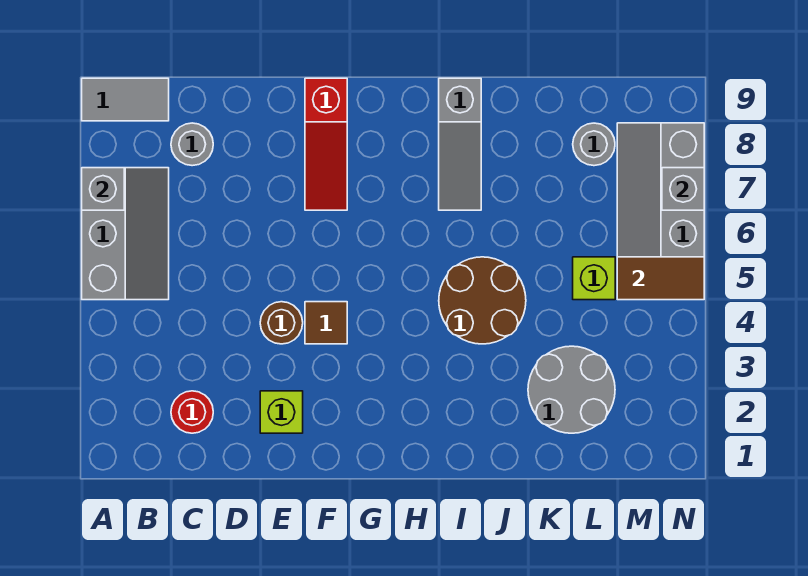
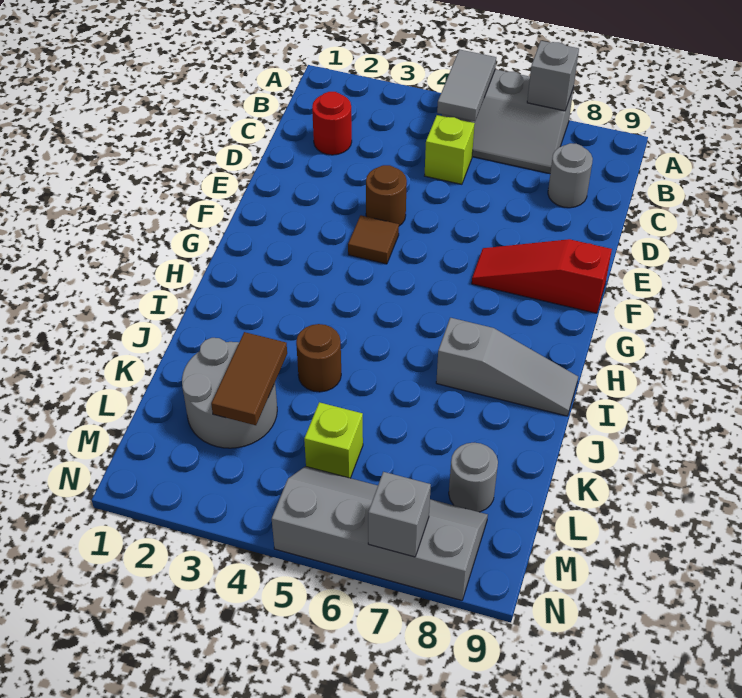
grey tile A9:B9 level 1 -> grey tile A5:B5 level 2
lime brick E2 level 1 -> lime brick C5 level 1
brown round brick I4:J5 level 1 -> brown round brick J4 level 1
grey slope I7:I9 level 1 top 9 -> grey slope I7:I9 level 1 top 7
brown tile M5:N5 level 2 -> brown tile K3:L3 level 2

